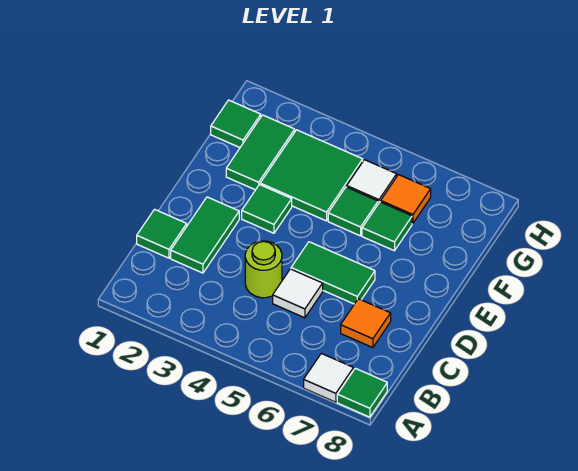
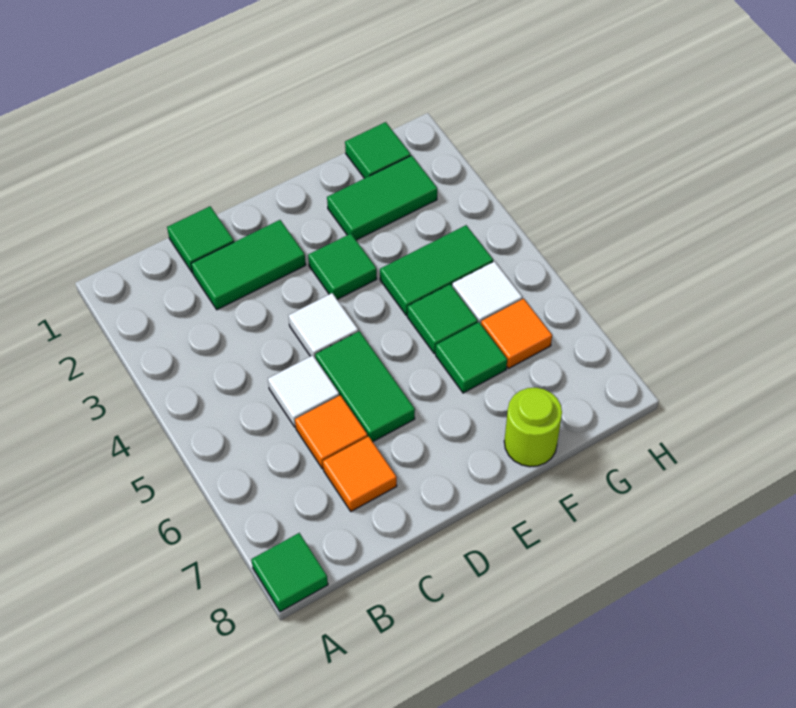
white tile A7 level 1 -> white tile D4 level 1
lime round brick C4 level 1 -> lime round brick F8 level 1
none -> orange tile C6 level 1
green tile F3:G4 level 1 -> green tile F4:G4 level 1

